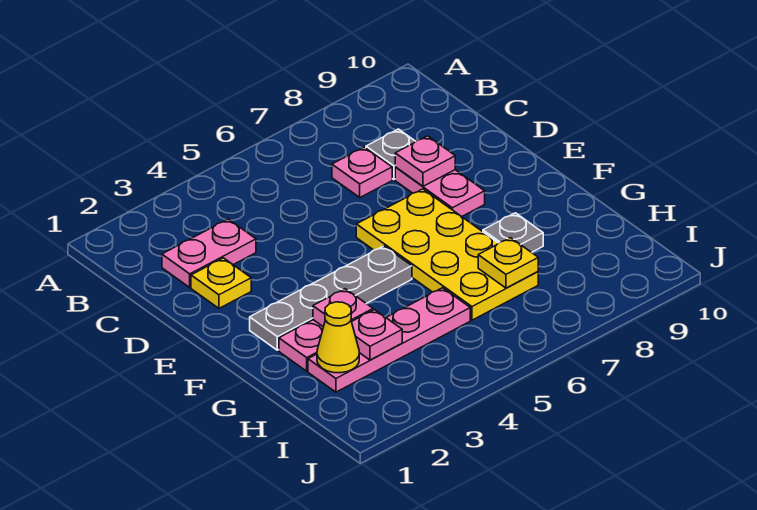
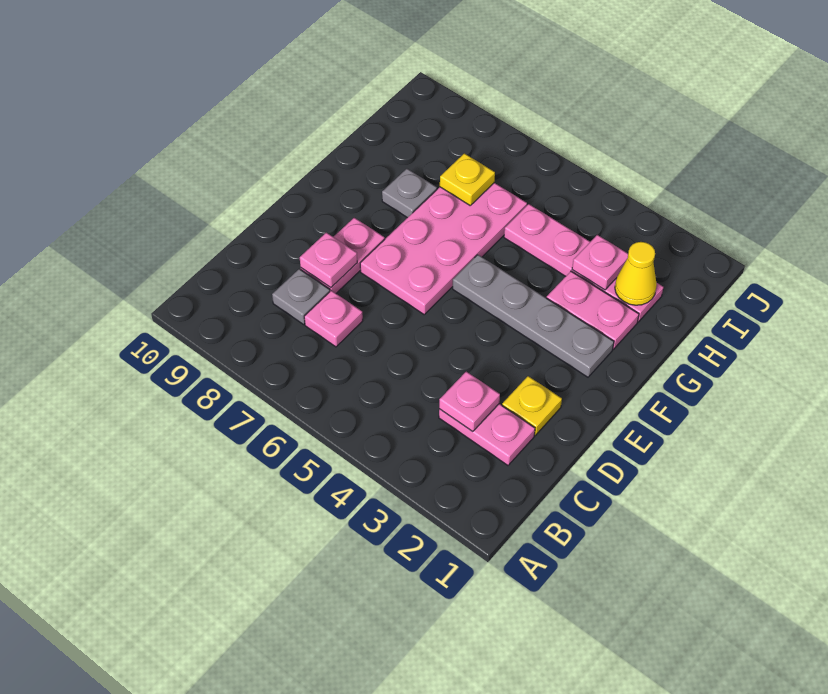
yellow plate E6:H7 level 1 -> pink plate E6:H7 level 1
pink plate G3 level 2 -> pink plate C3 level 2

